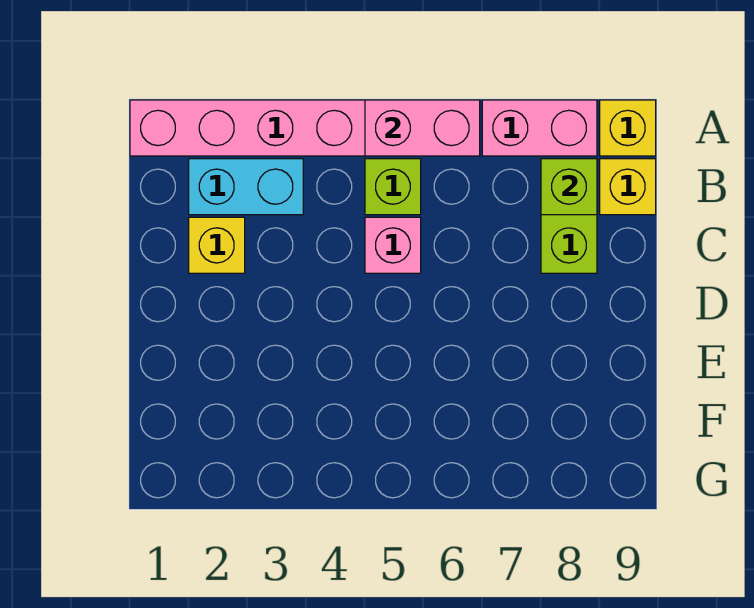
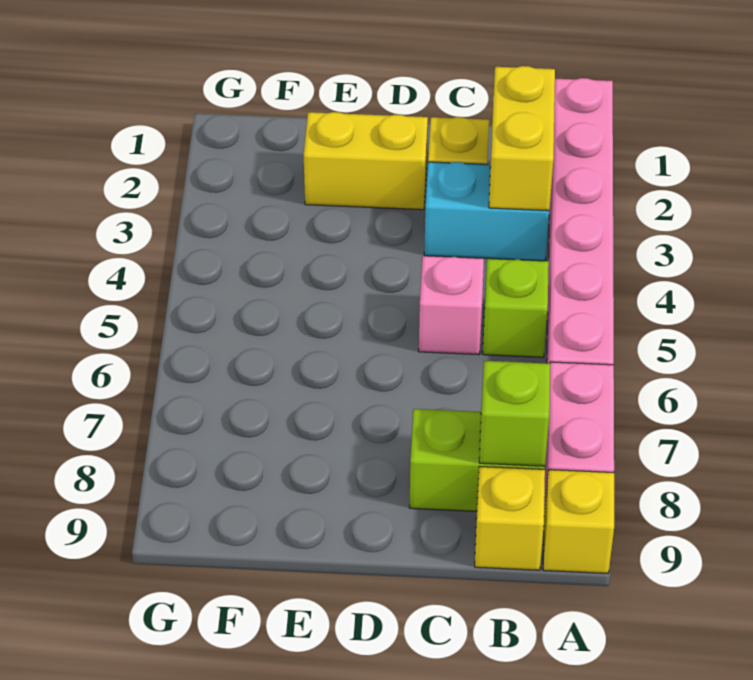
pink brick A5:A6 level 2 -> none
cyan brick B2:B3 level 1 -> cyan brick B3:C3 level 1
none -> yellow brick B2:B3 level 2
none -> yellow brick D2:E2 level 1

